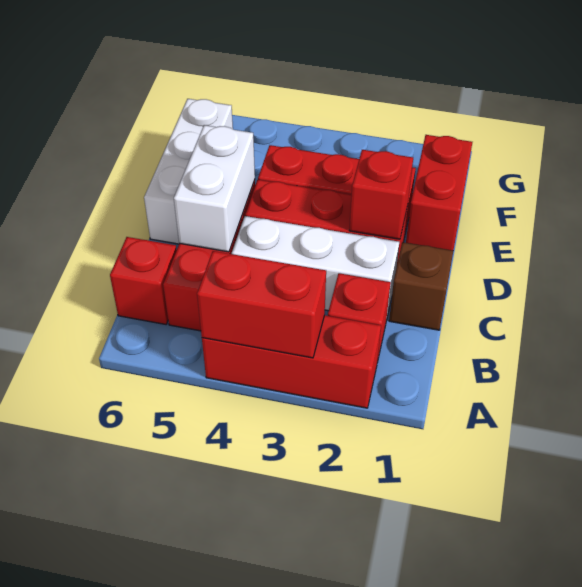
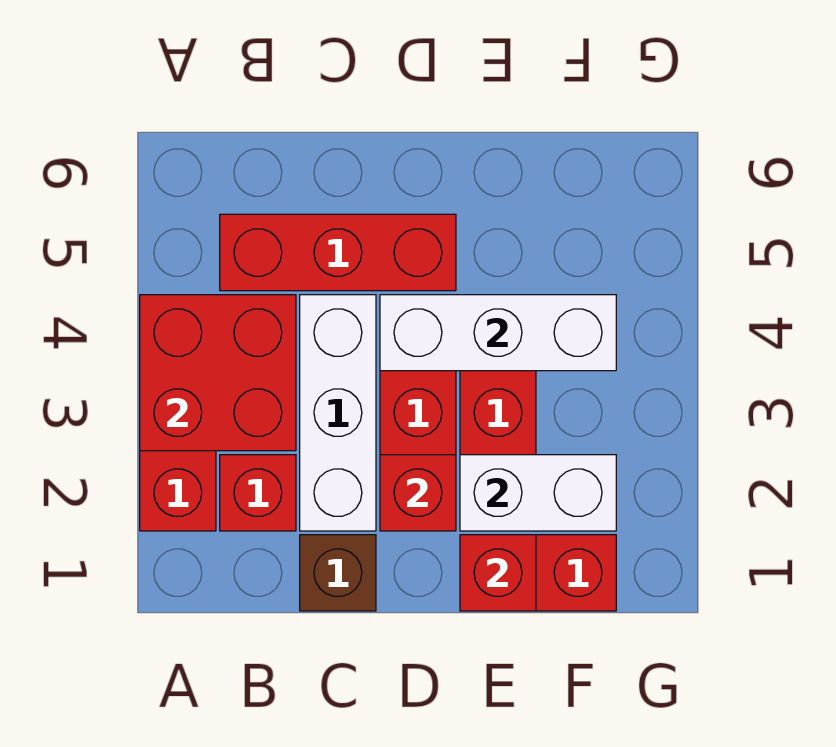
red brick A3:A4 level 2 -> red brick A3:B4 level 2
red brick B6 level 1 -> red brick E1 level 2
white brick C5:D5 level 2 -> white brick E2:F2 level 2
white brick D6:F6 level 1 -> white brick D4:F4 level 2

